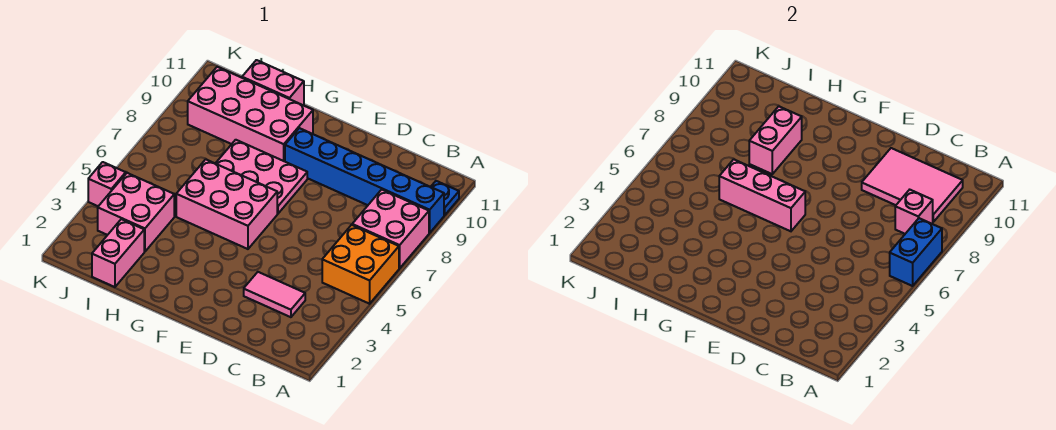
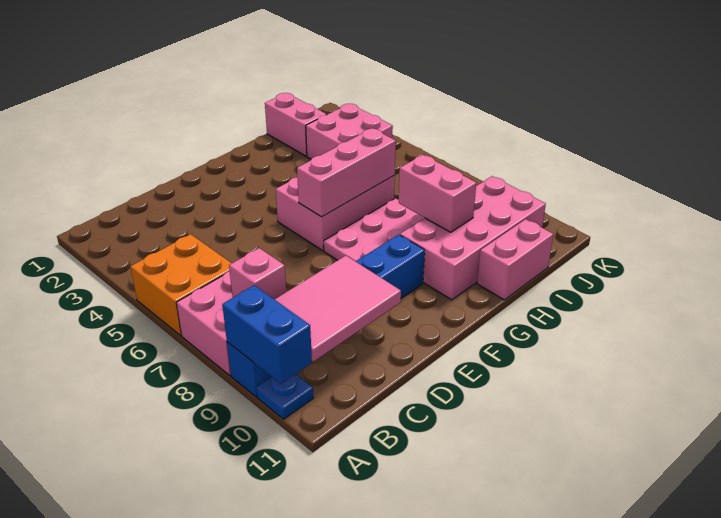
blue brick A6:A7 level 2 -> blue brick A9:A10 level 2
pink tile C3:D3 level 1 -> none
pink brick K4 level 1 -> none

